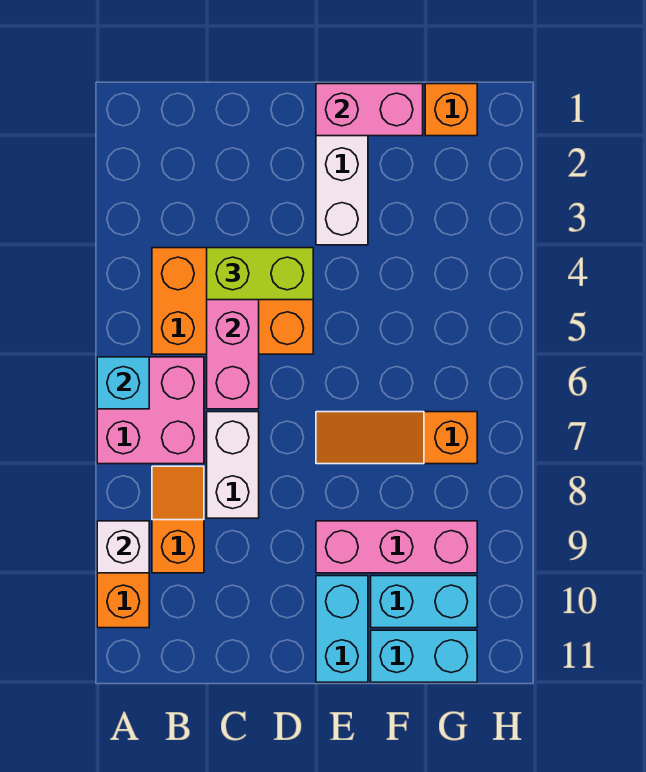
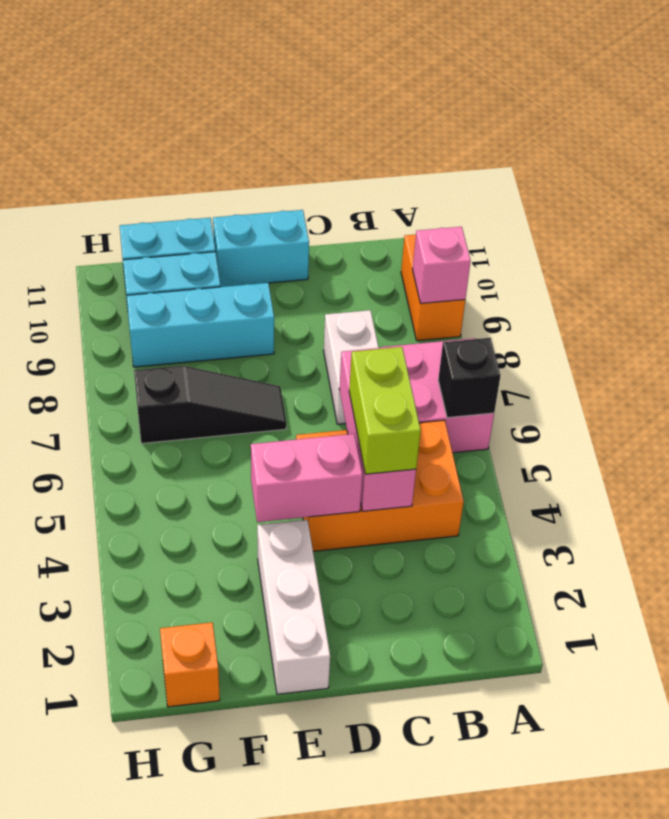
cyan brick A6 level 2 -> black brick A6 level 2
white brick A9 level 2 -> pink brick A9 level 2
orange slope B8:B9 level 1 top 9 -> none
lime brick C4:D4 level 3 -> lime brick C4:C5 level 3
pink brick E1:F1 level 2 -> pink brick D4:E4 level 2
orange slope E7:G7 level 1 top G -> black slope E7:G7 level 1 top G
pink brick E9:G9 level 1 -> cyan brick E9:G9 level 1
cyan brick E10:E11 level 1 -> cyan brick D11:E11 level 1

